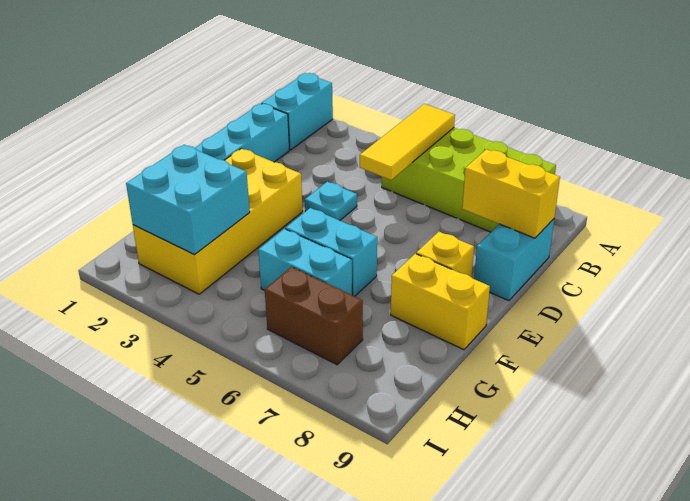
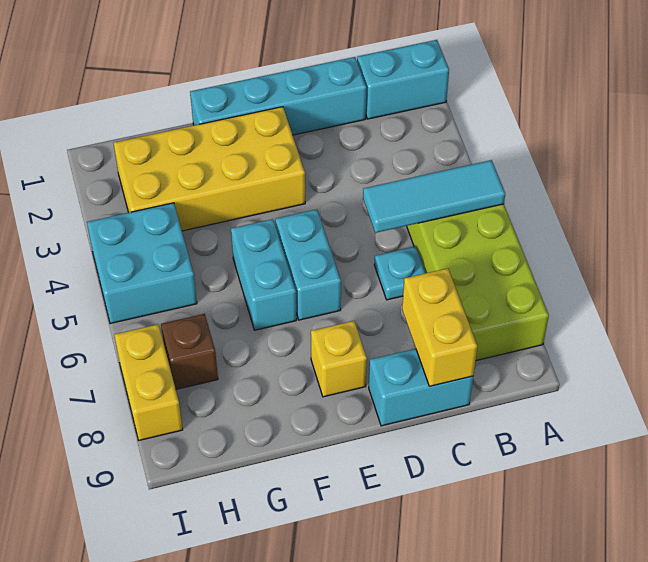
yellow tile A5:C5 level 2 -> cyan tile A5:C5 level 2
cyan plate D4 level 1 -> cyan plate C6 level 1
yellow brick F8:F9 level 1 -> yellow brick I7:I8 level 1
cyan brick G2:H3 level 2 -> cyan brick H4:I5 level 1
cyan brick G5:G6 level 1 -> cyan brick E5:E6 level 1
brown brick H6:H7 level 1 -> brown brick H7 level 1

